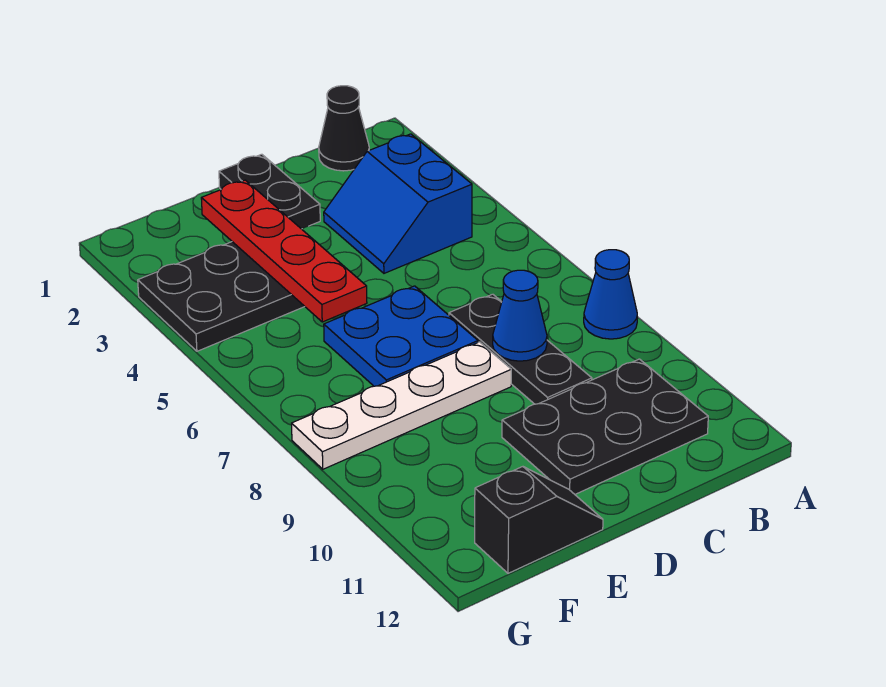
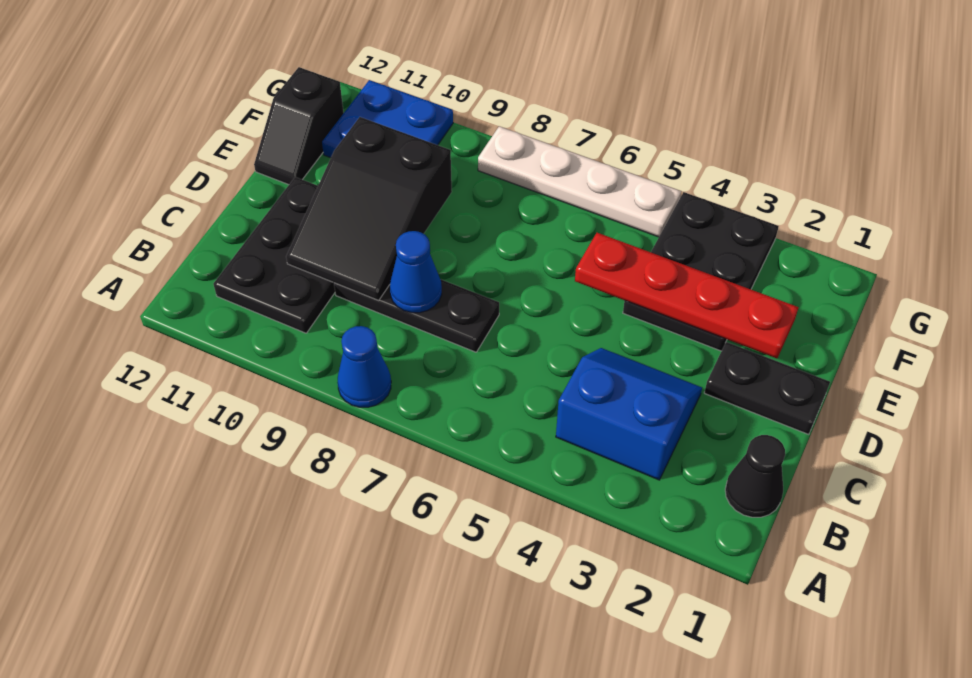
none -> black slope C9:E10 level 2 top E
blue plate D6:E7 level 1 -> blue plate F10:G11 level 1
white plate D8:G8 level 1 -> white plate G5:G8 level 1

